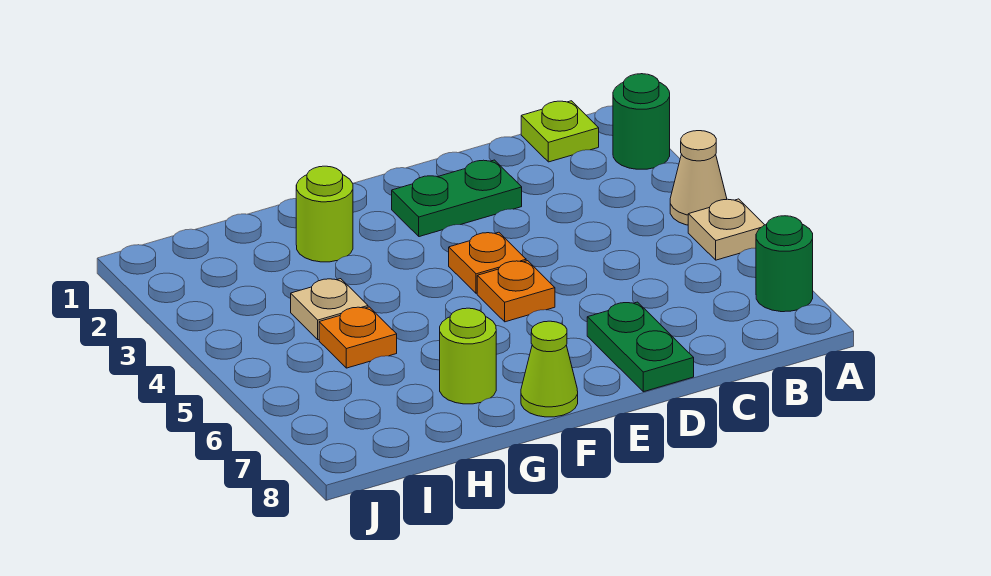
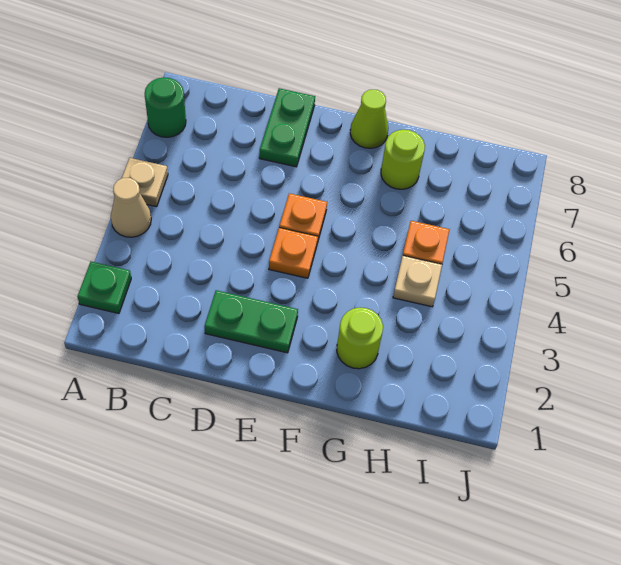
green round brick A2 level 1 -> green plate A2 level 1
lime plate B1 level 1 -> none

